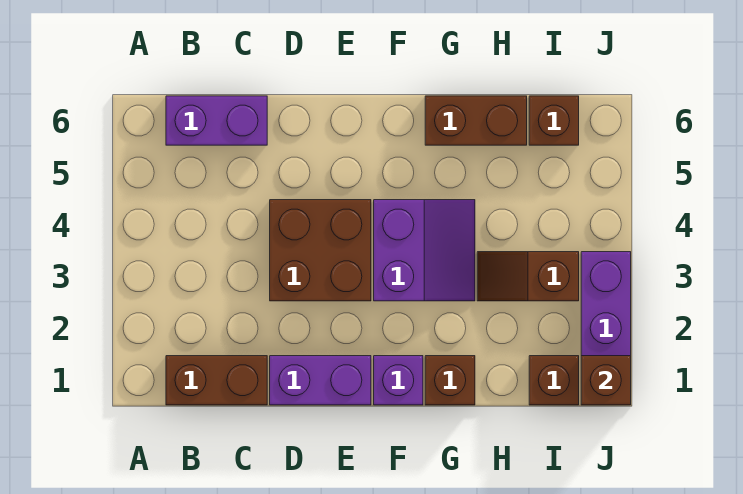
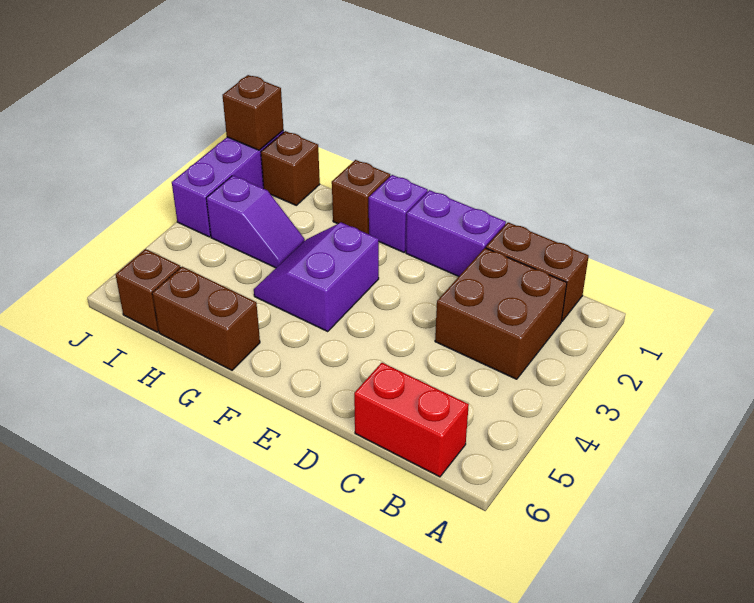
purple brick B6:C6 level 1 -> red brick B6:C6 level 1
brown brick D3:E4 level 1 -> brown brick B2:C3 level 1
brown slope H3:I3 level 1 top I -> purple slope H3:I3 level 1 top I

